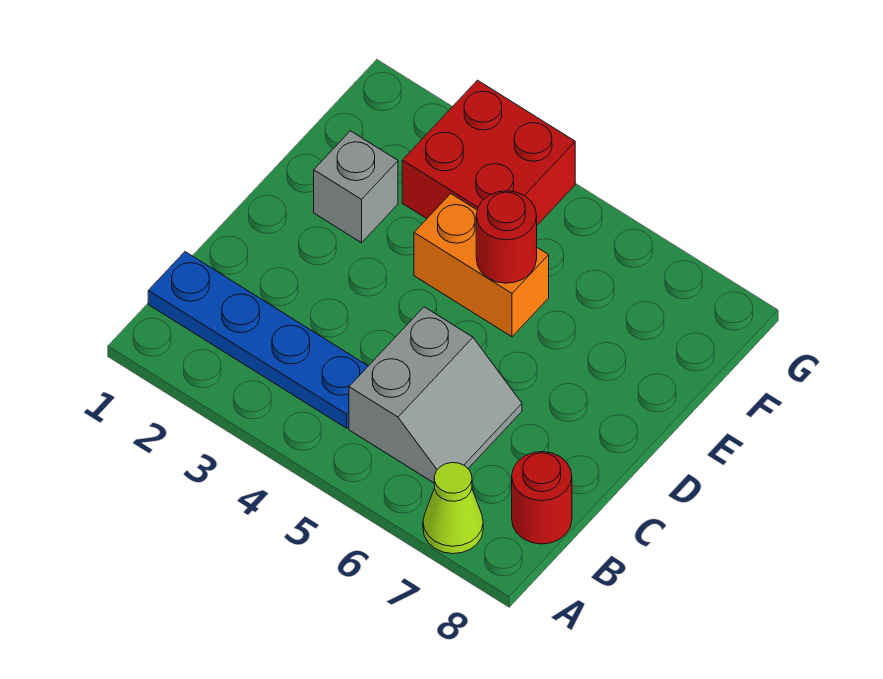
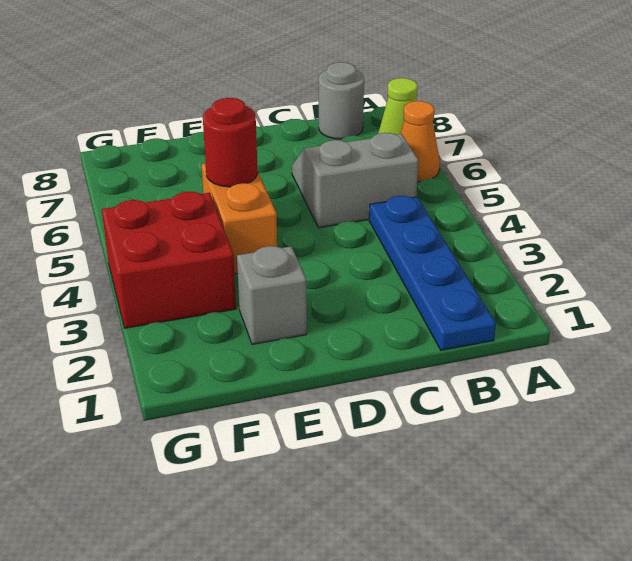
none -> orange cone A6 level 1
red round brick B8 level 1 -> grey round brick B8 level 1

